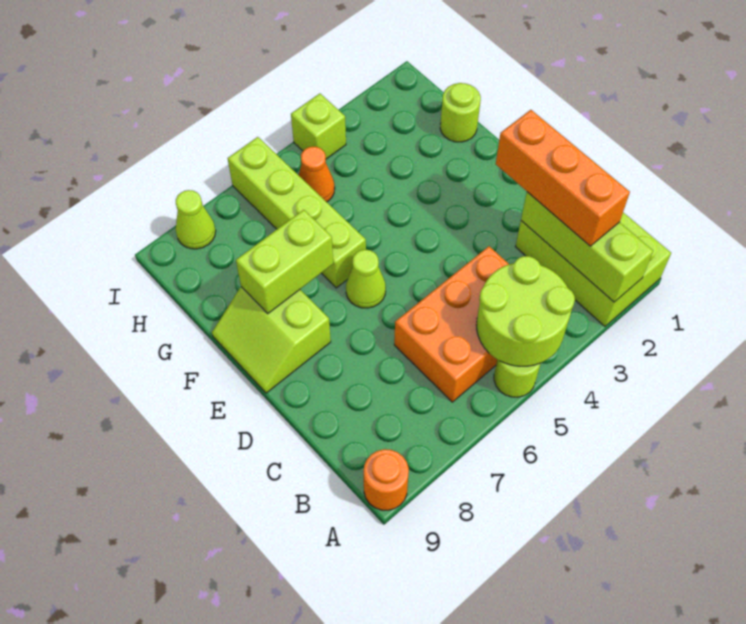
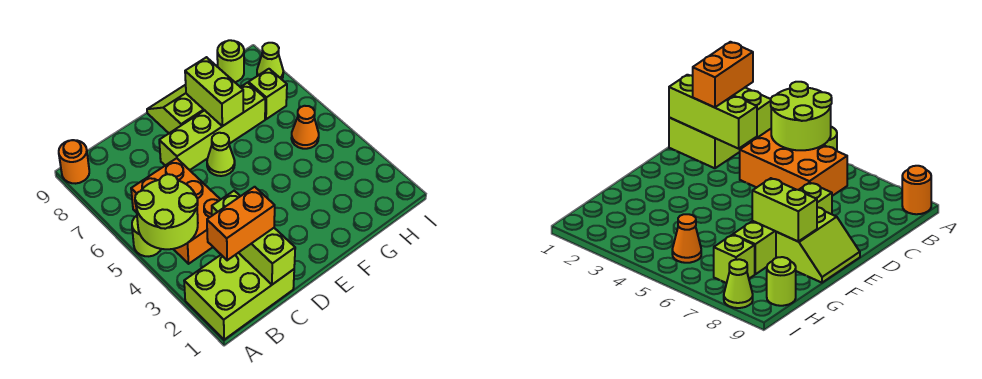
lime brick A2:C2 level 2 -> lime brick C1:C3 level 2
orange brick B2:D2 level 3 -> orange brick B2:C2 level 3
lime brick F6:I6 level 1 -> lime brick D7:G7 level 1
lime round brick G1 level 1 -> lime round brick H9 level 1
lime brick I4 level 1 -> lime brick H7 level 1

